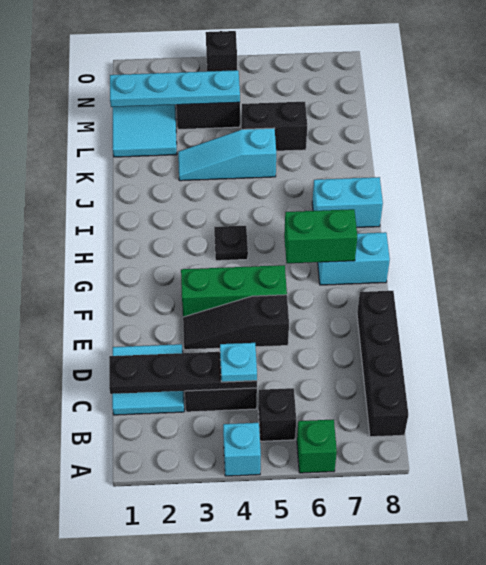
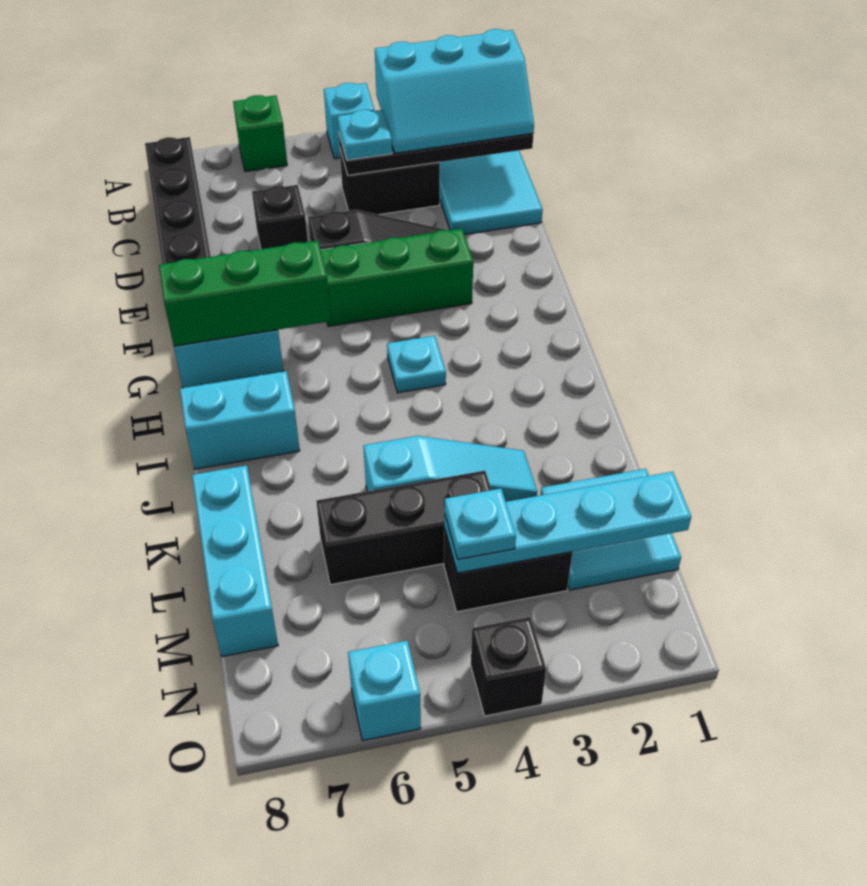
none -> cyan slope B1:C3 level 3 top B
black brick B5 level 1 -> black brick D6 level 1
green brick G6:G7 level 2 -> green brick G6:G8 level 2
black plate H4 level 1 -> cyan plate H4 level 1
none -> cyan brick K8:M8 level 1
black brick L5:L6 level 1 -> black brick L4:L6 level 1
none -> cyan plate M4 level 3
none -> cyan brick O6 level 1

